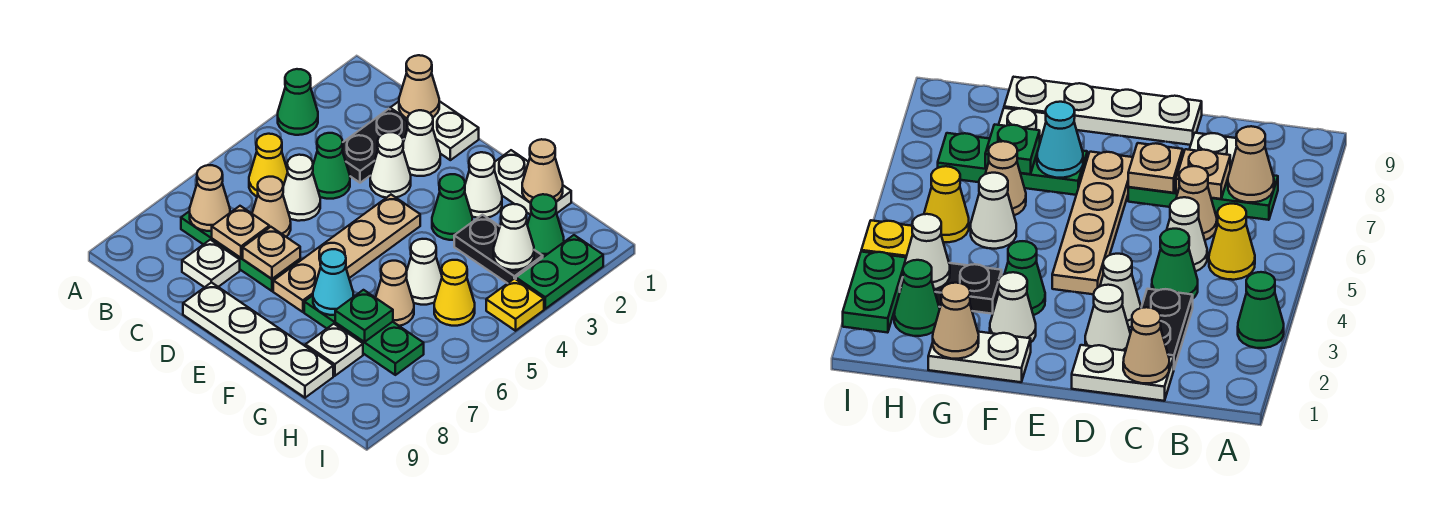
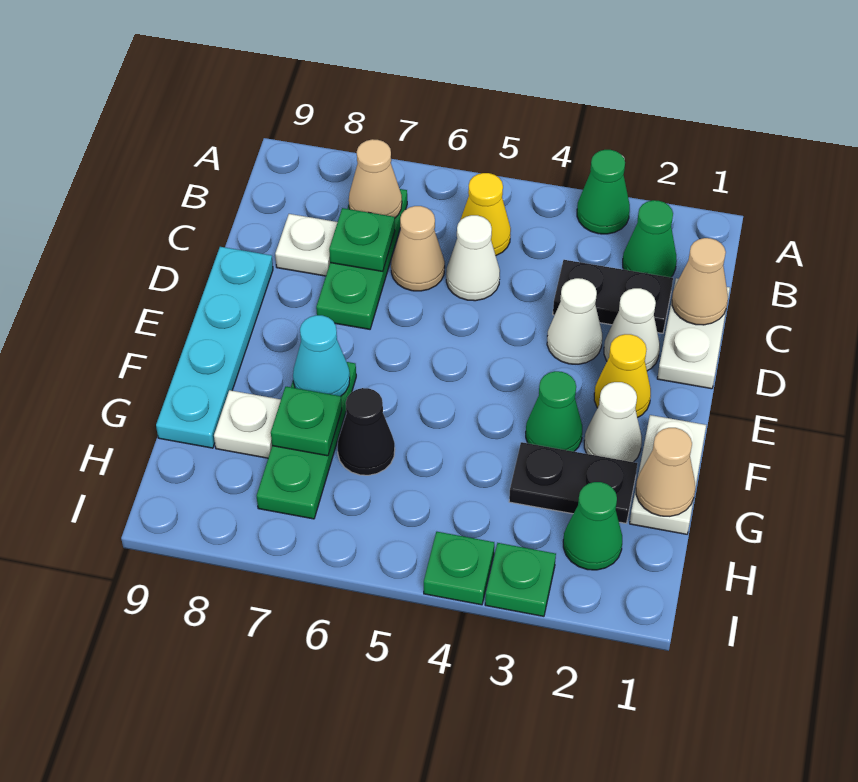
green cone C4 level 1 -> green cone B2 level 1
tan plate C7 level 2 -> green plate C7 level 2
tan plate D7 level 2 -> none
white plate D9:G9 level 1 -> cyan plate D9:G9 level 1
tan plate E4:E7 level 1 -> none
black plate G3:H3 level 1 -> black plate G2:G3 level 1
white cone G5 level 1 -> none
tan cone G6 level 1 -> black cone G6 level 1
white cone H3 level 2 -> none
yellow cone H5 level 1 -> yellow cone E2 level 1
green plate I2:I3 level 1 -> green plate I3 level 1
yellow plate I4 level 1 -> green plate I4 level 1

